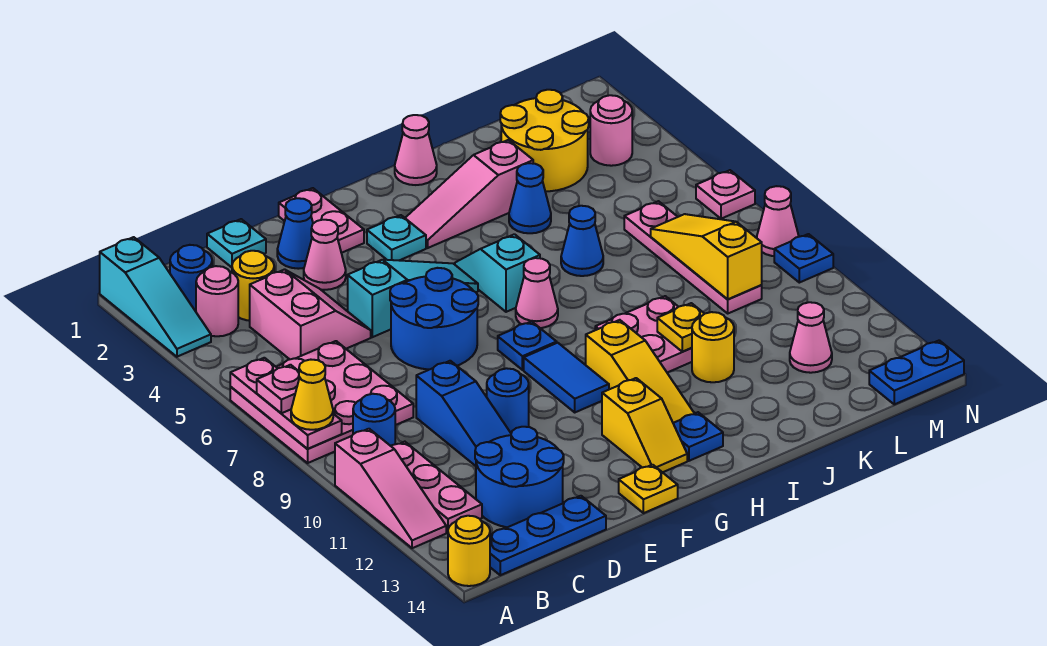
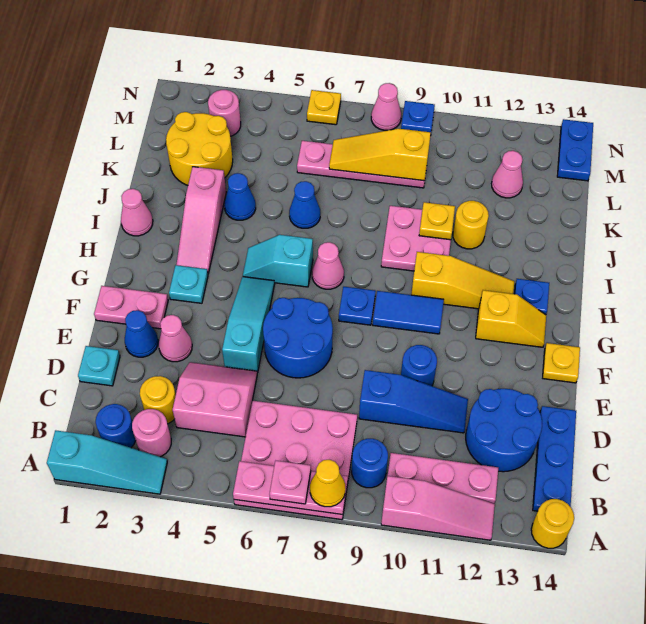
pink plate N6 level 1 -> yellow plate N6 level 1

